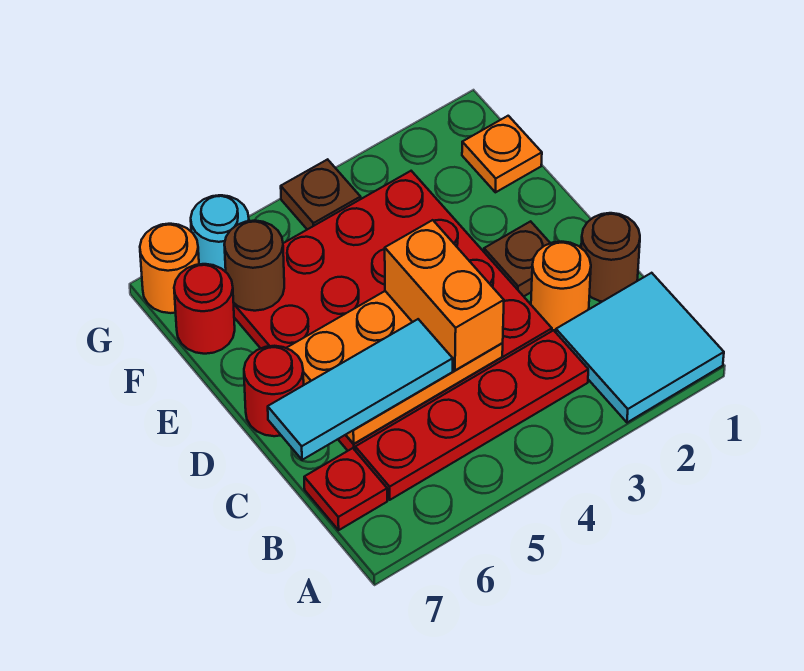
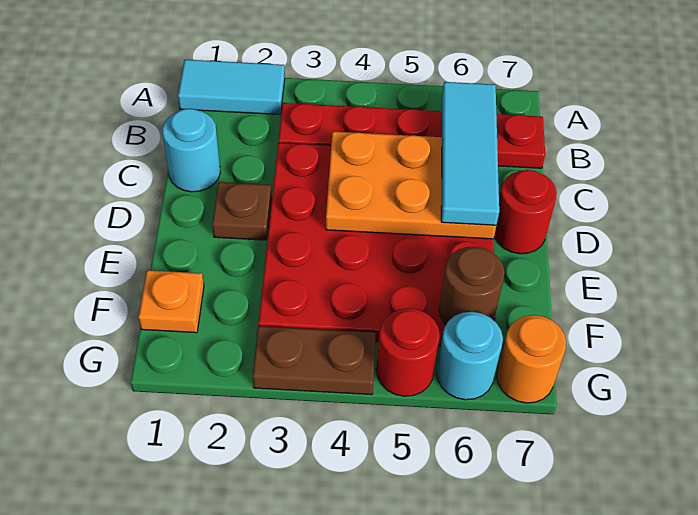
cyan tile A1:B2 level 1 -> cyan tile A1:A2 level 1
brown round brick C1 level 1 -> cyan round brick C1 level 1
orange round brick C2 level 1 -> none
orange brick C4:D4 level 3 -> none
cyan tile C5:C7 level 3 -> cyan tile B6:D6 level 3
red round brick F7 level 1 -> red round brick G5 level 1
brown plate G4 level 1 -> brown plate G3:G4 level 1

